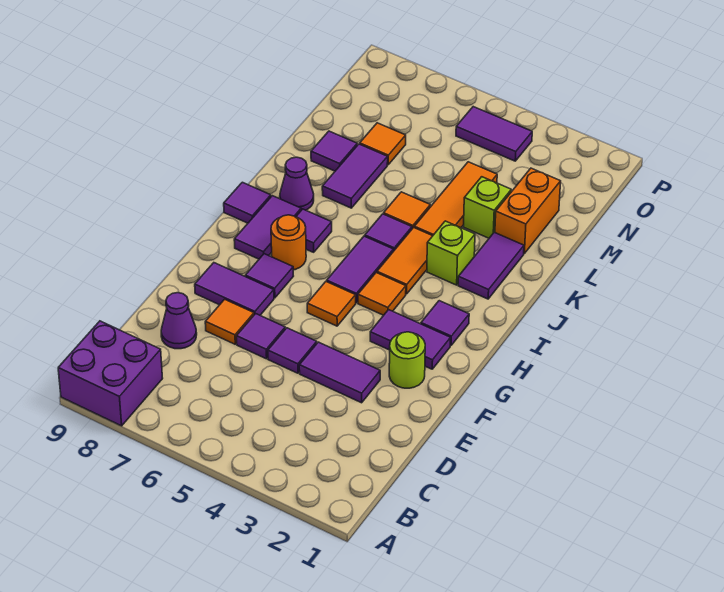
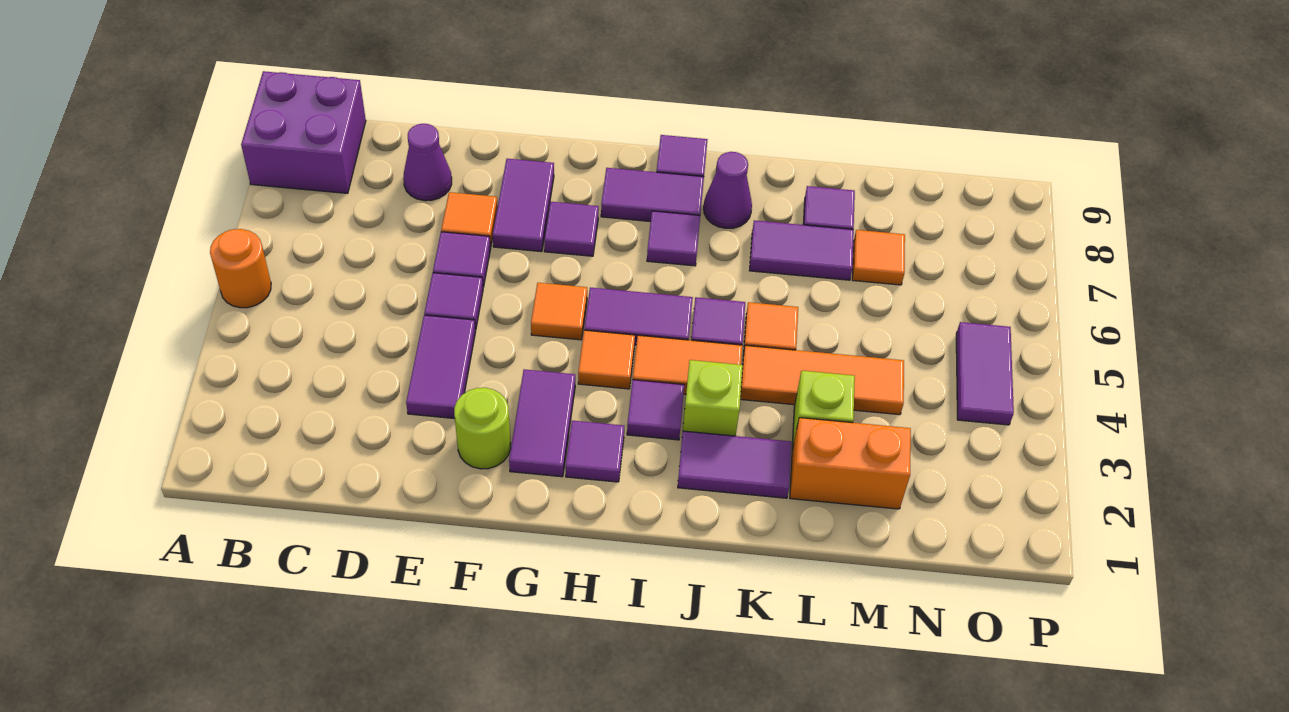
orange round brick H7 level 1 -> orange round brick A5 level 1
none -> purple tile I3 level 1

